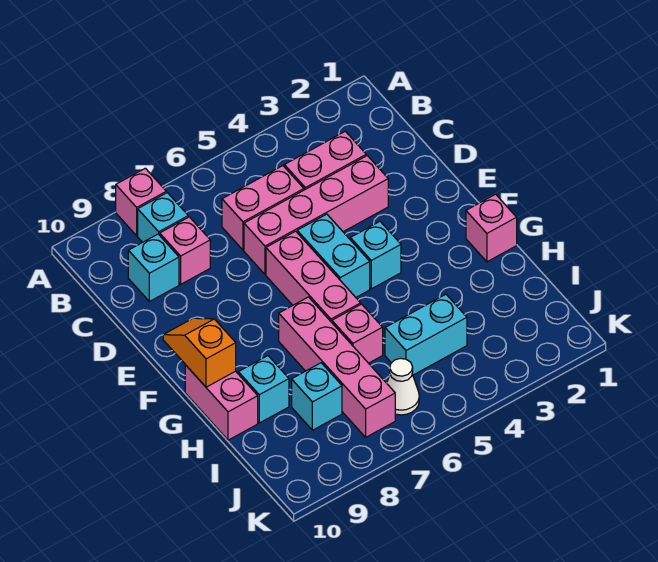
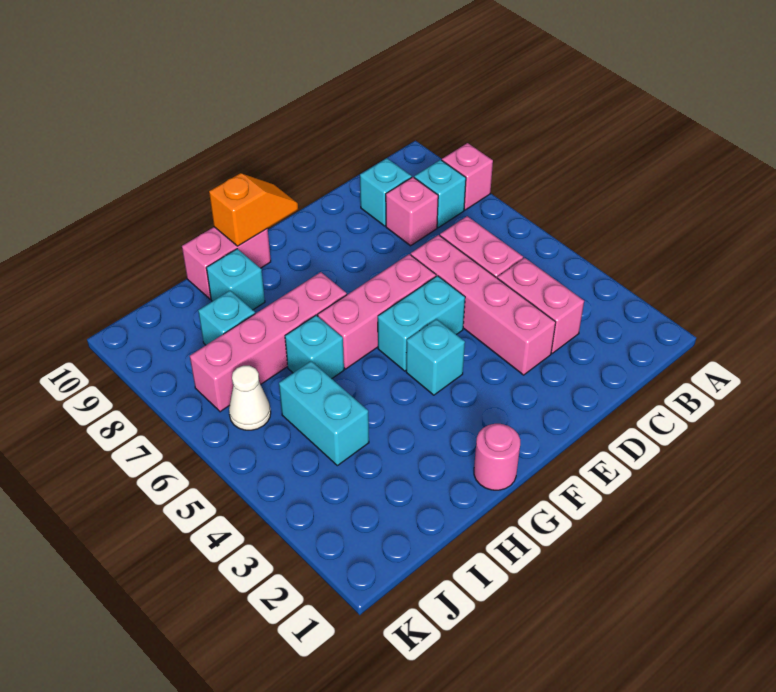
pink brick G1 level 1 -> pink round brick G1 level 1
pink brick H6 level 1 -> cyan brick H6 level 1

